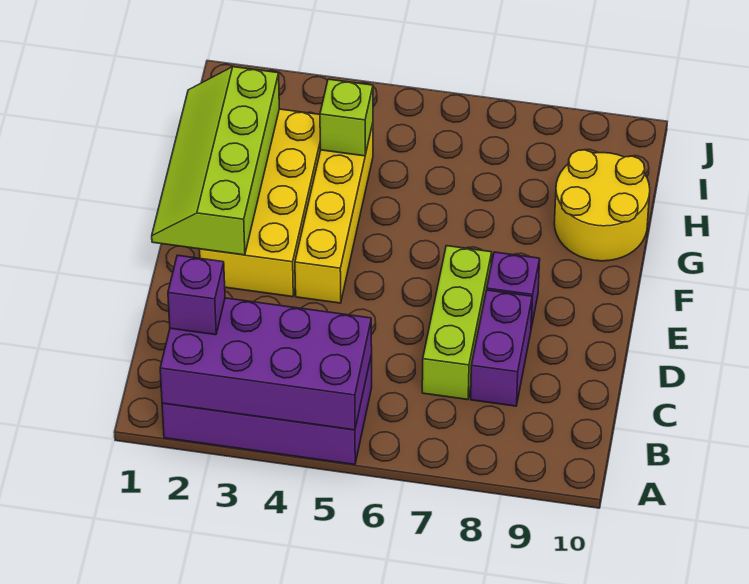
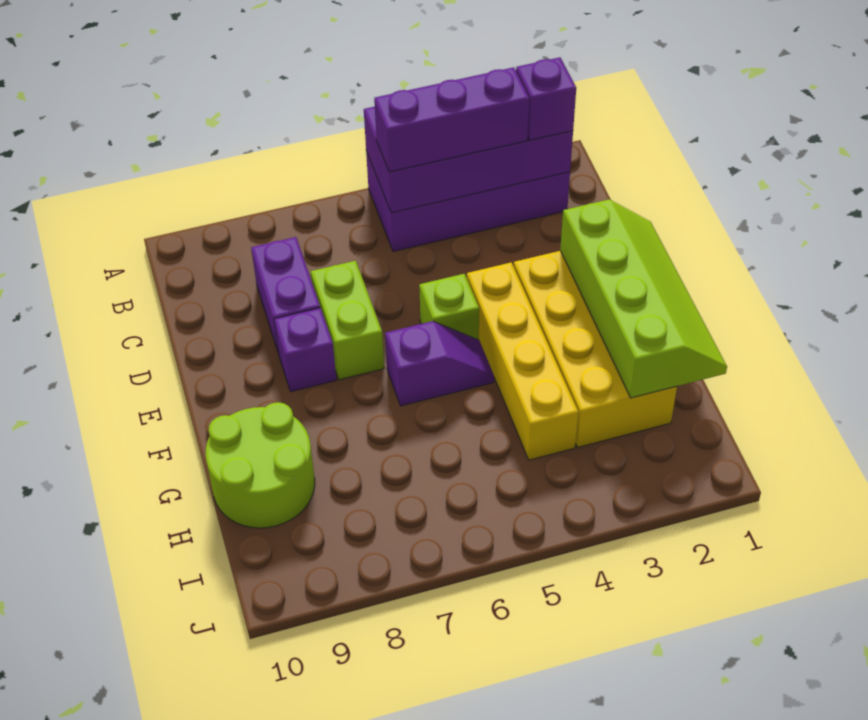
none -> purple brick B3:B5 level 3
lime brick C7:E7 level 1 -> lime brick D7:E7 level 1
none -> purple slope F5:F6 level 1 top 6
yellow round brick G9:H10 level 1 -> lime round brick G9:H10 level 1
lime brick H4 level 2 -> lime brick E5 level 1

